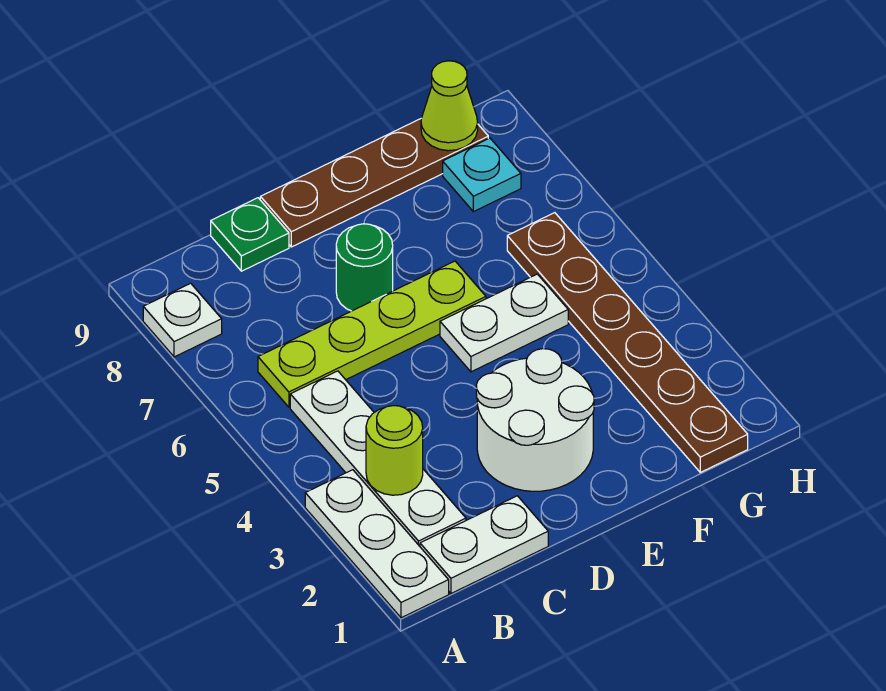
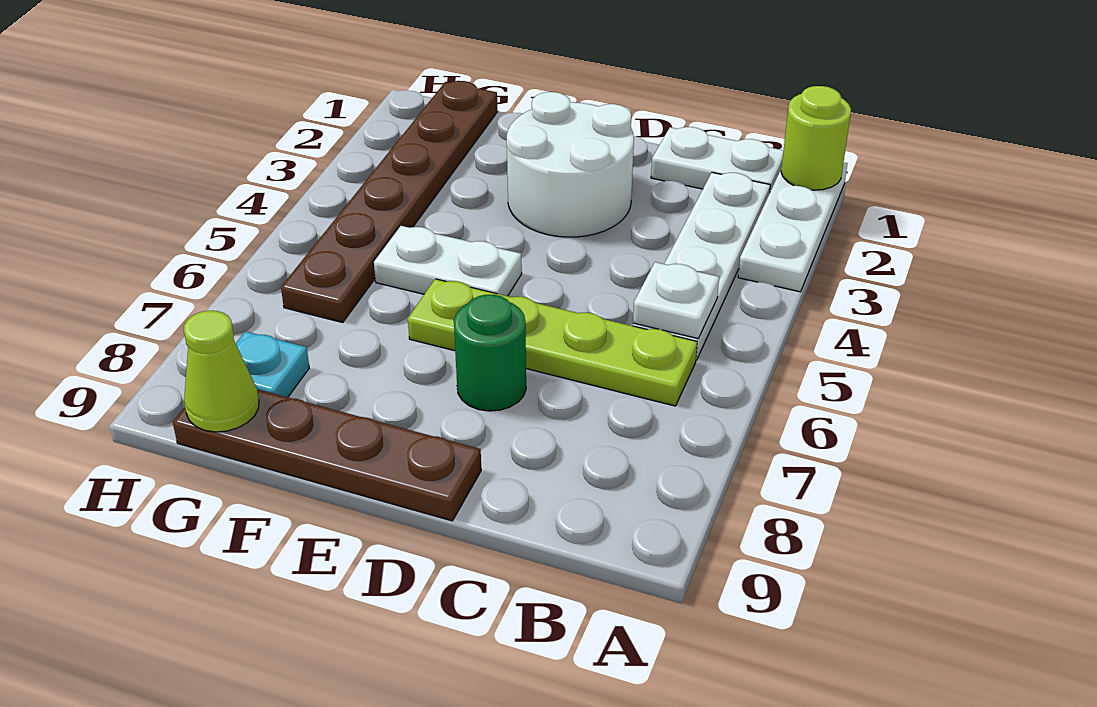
white plate A8 level 1 -> white plate B5 level 2
lime round brick B3 level 2 -> lime round brick A1 level 2
green plate C9 level 1 -> none

